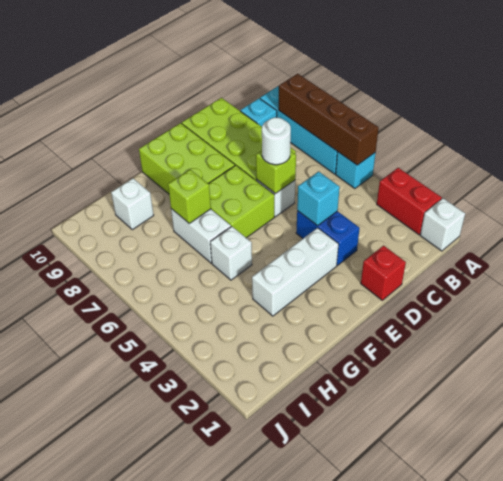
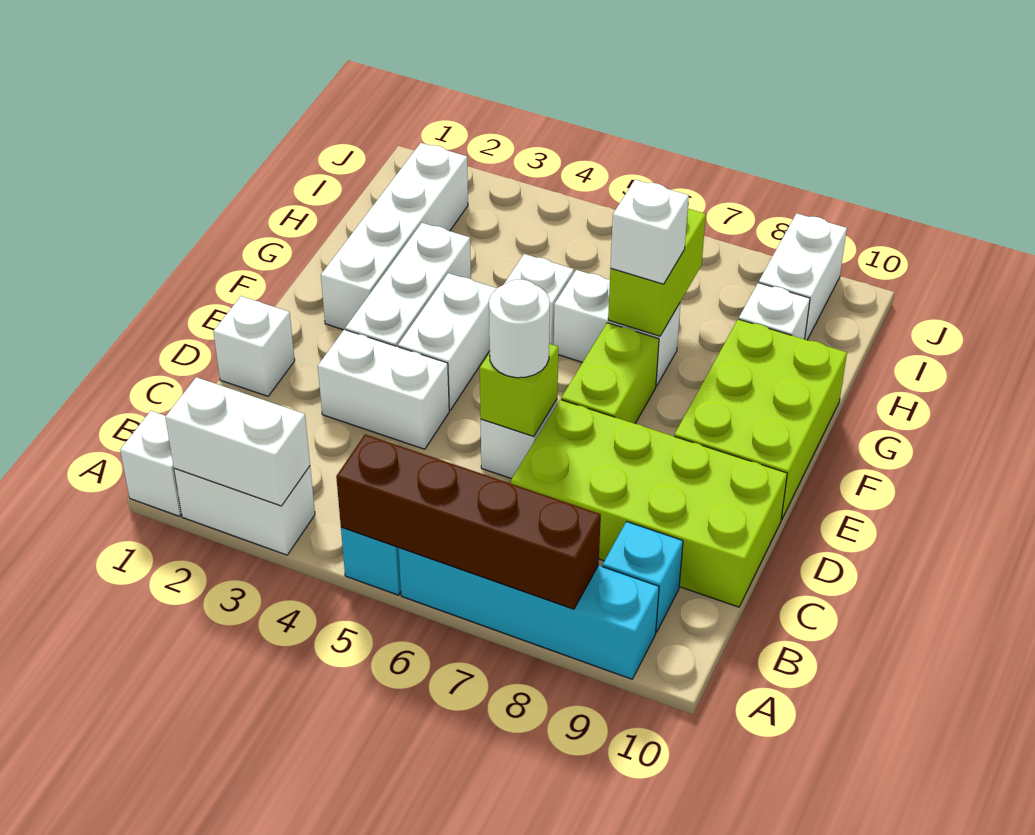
red brick A2:A3 level 1 -> white brick A2:A3 level 1
none -> white brick A2:A3 level 2
red brick D1 level 1 -> white brick D1 level 1
blue brick D3:D4 level 1 -> white brick D3:D4 level 1
cyan brick D4 level 2 -> none
none -> white brick E4:F4 level 1
lime brick E6:F7 level 1 -> lime brick E7:F7 level 1
lime brick E8:F10 level 1 -> lime brick E9:G10 level 1
none -> white brick F2:I2 level 1
lime brick G7 level 2 -> lime brick G7:H7 level 2
none -> white brick G7 level 3
none -> white brick I9:J9 level 1

